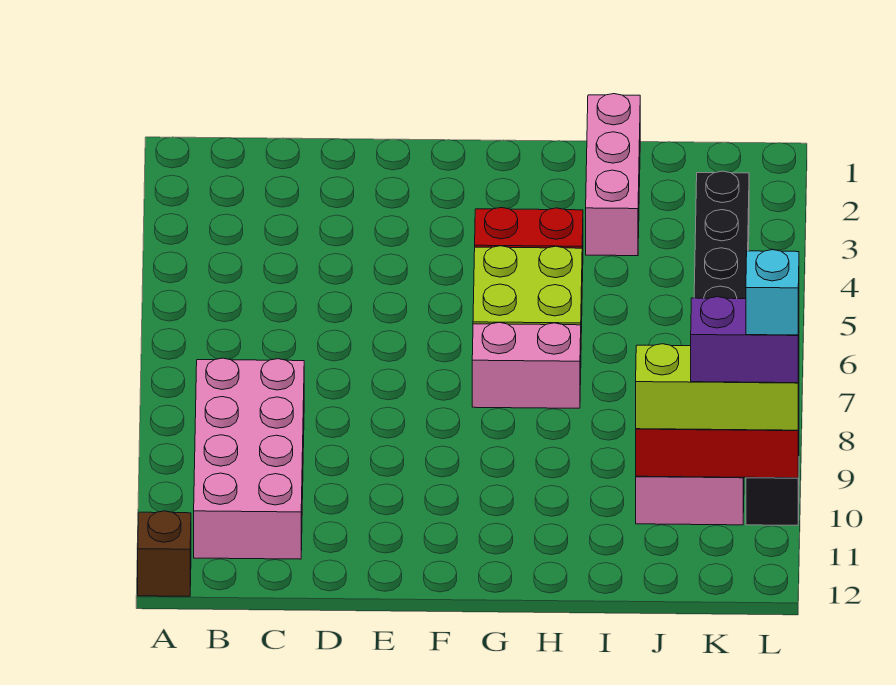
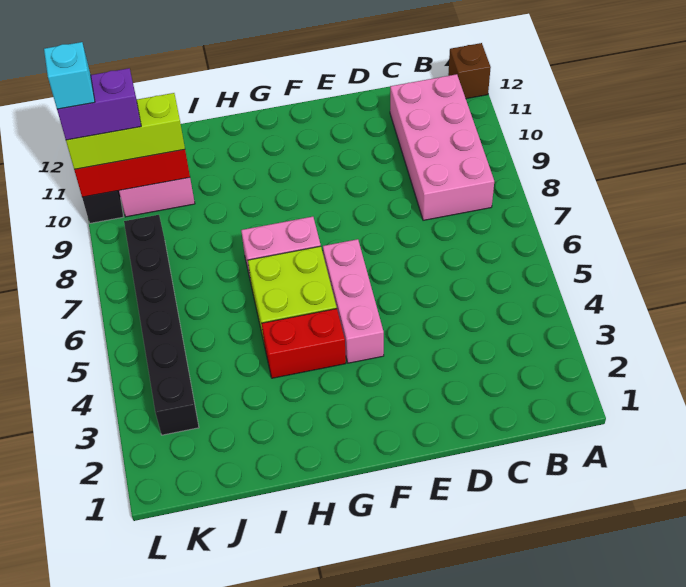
pink brick I1:I3 level 1 -> pink brick F4:F6 level 1

